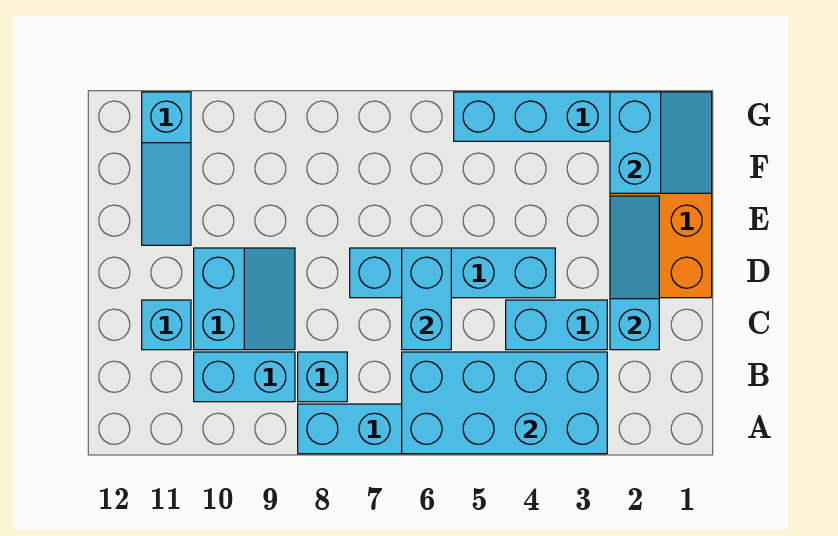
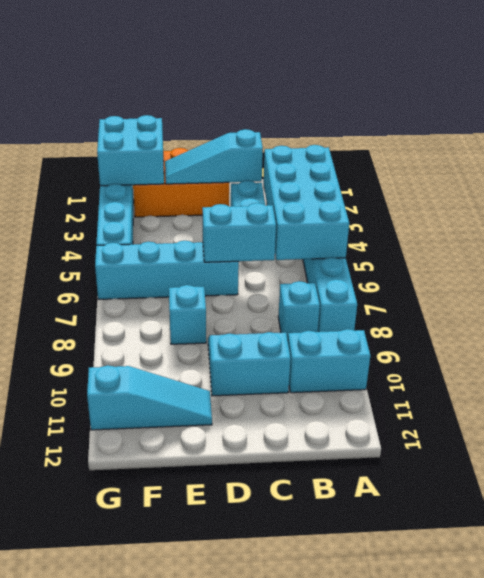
cyan brick B9:B10 level 1 -> cyan brick A10:B10 level 1
cyan brick C11 level 1 -> cyan brick E8 level 1
cyan brick D4:D7 level 1 -> cyan brick D6:G6 level 1
cyan slope F1:G2 level 2 top 2 -> cyan brick F1:G2 level 2

